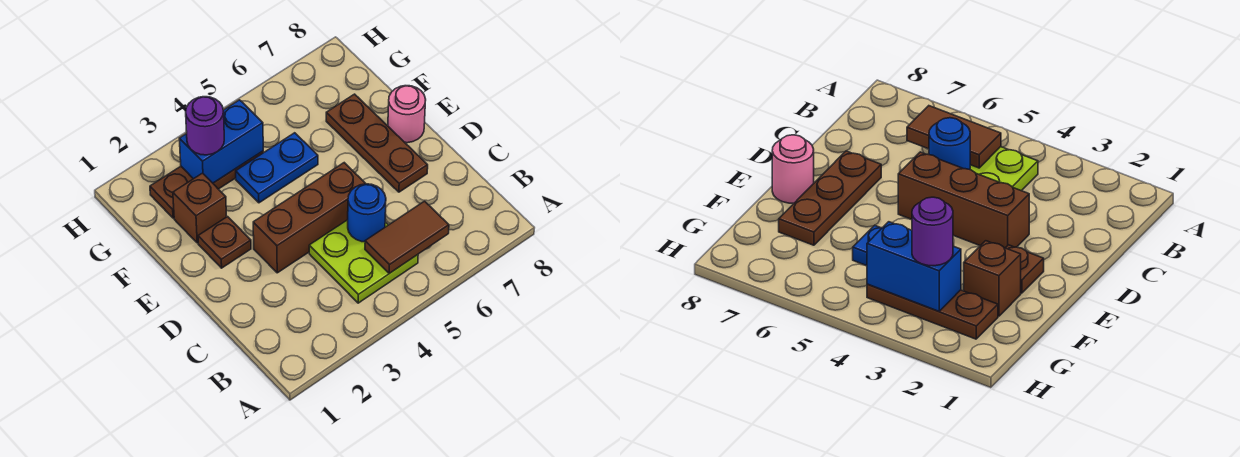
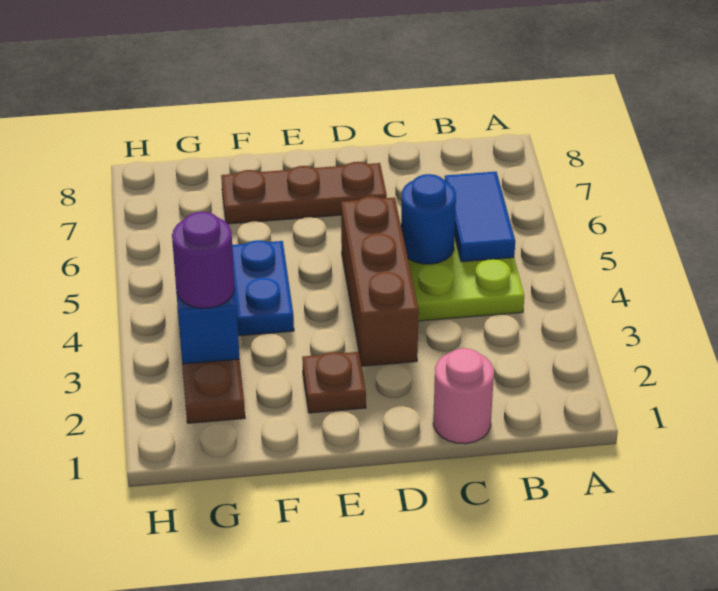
brown tile B5:B6 level 2 -> blue tile B5:B6 level 2
pink round brick E8 level 1 -> pink round brick C1 level 1
brown brick F2 level 1 -> none

